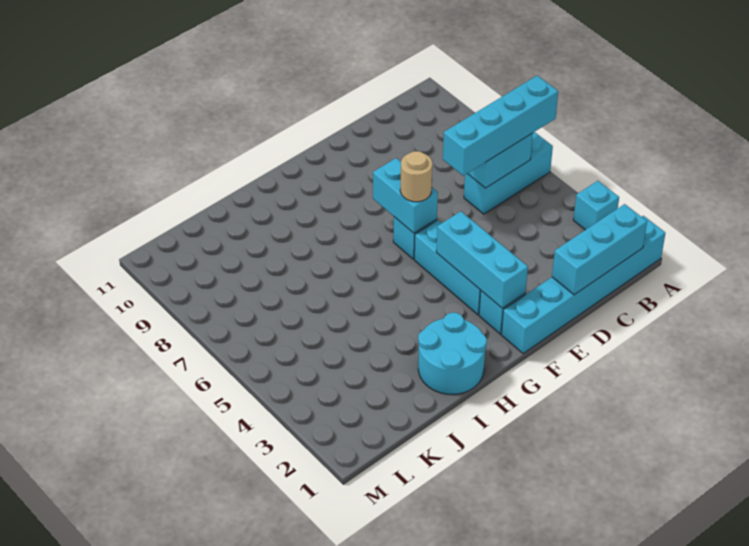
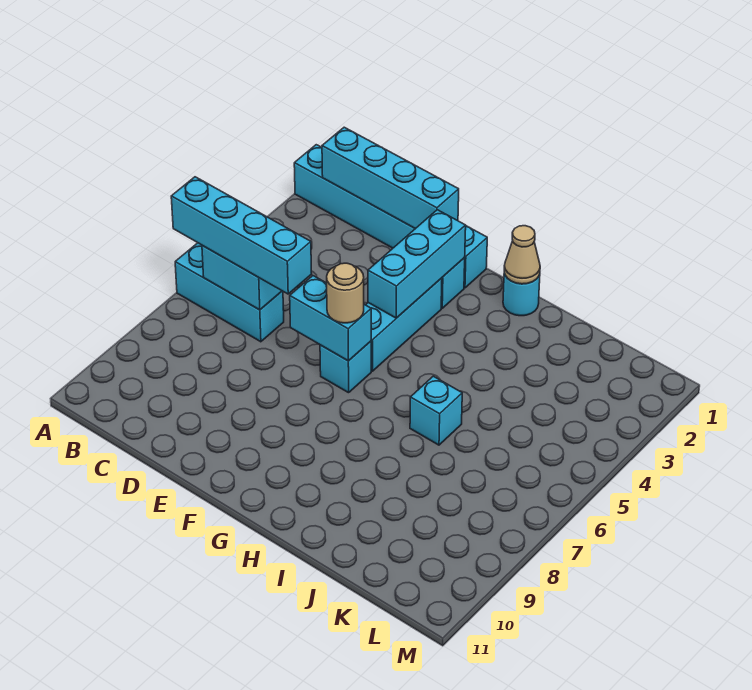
cyan brick A3 level 1 -> cyan brick I6 level 1
cyan brick B1:D1 level 2 -> cyan brick B1:E1 level 2
cyan brick F6:F7 level 2 -> cyan brick E6:F6 level 2
cyan round brick H1:I2 level 1 -> cyan round brick H1 level 1
none -> tan cone H1 level 2

